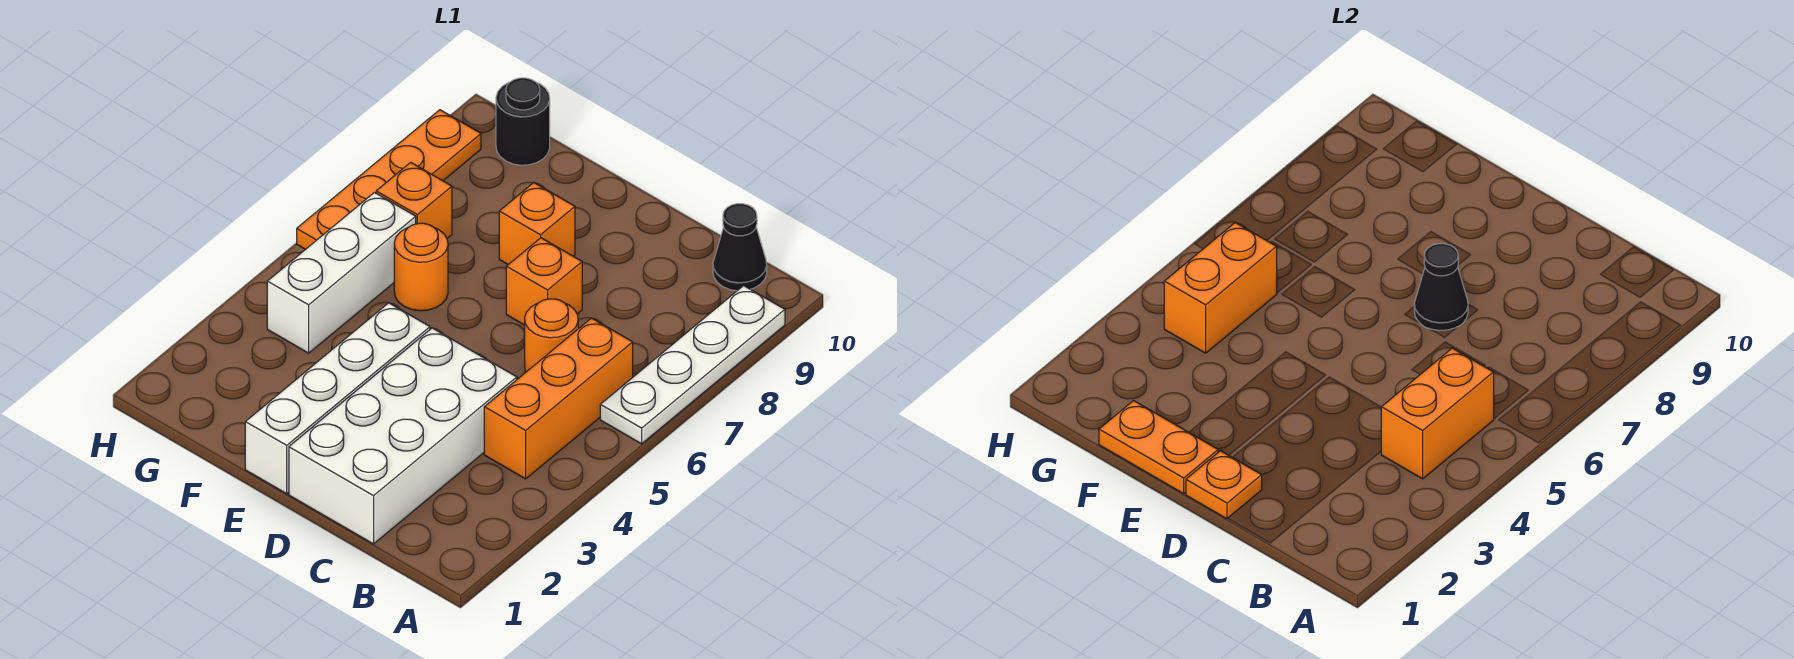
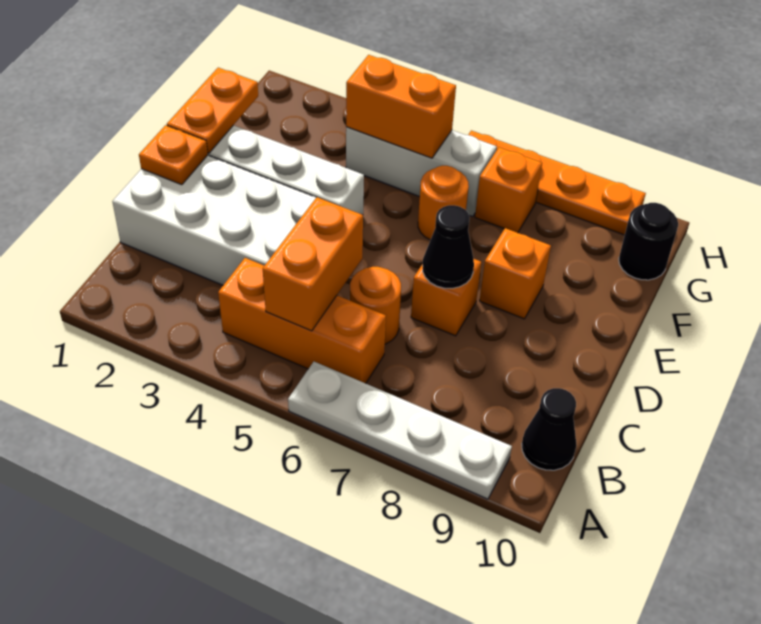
orange brick B4:B5 level 2 -> orange brick B5:C5 level 2

